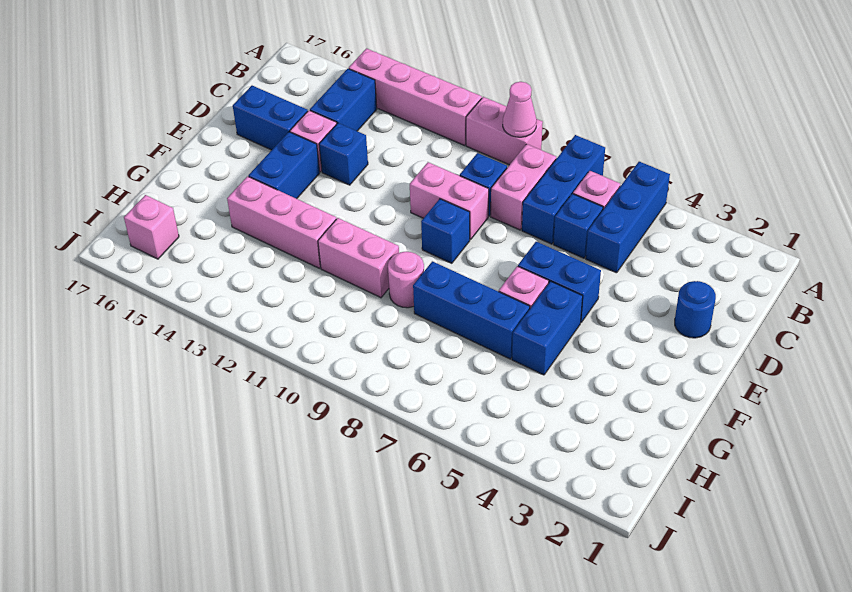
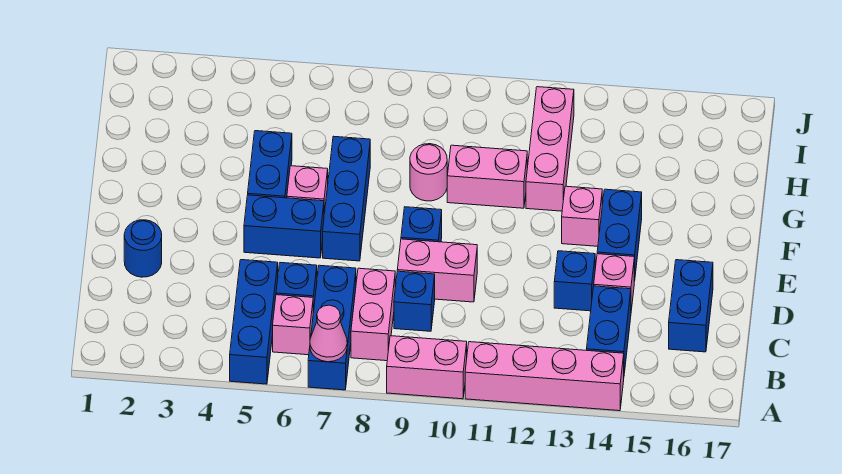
pink cone A9 level 2 -> pink cone A7 level 2
blue brick D15:D16 level 1 -> blue brick C16:D16 level 1
blue brick G6:G8 level 1 -> blue brick E7:G7 level 1
pink brick G12:G14 level 1 -> pink brick G12:I12 level 1
pink brick I16 level 1 -> pink brick F13 level 1

